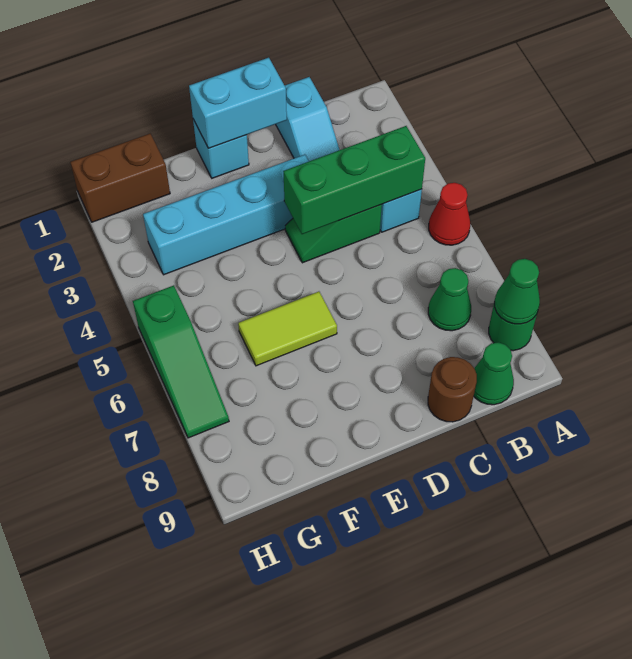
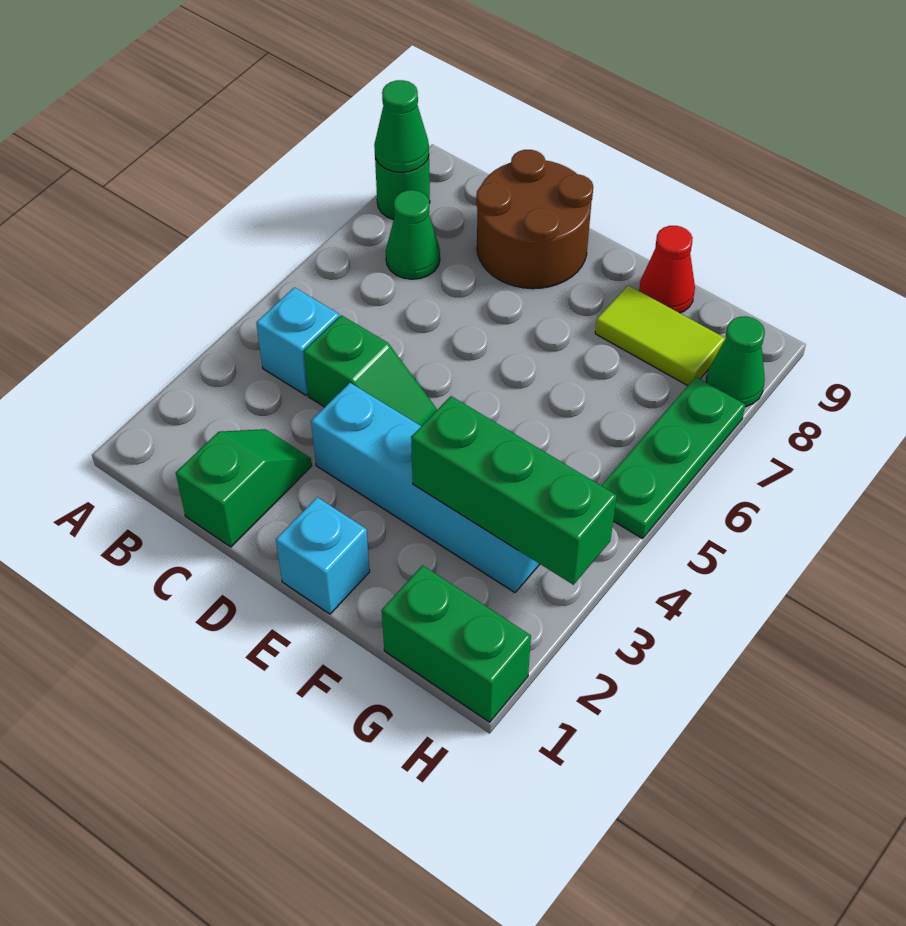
red cone A5 level 1 -> red cone F9 level 1
green brick B4:D4 level 2 -> green brick F3:H3 level 2
green cone B9 level 1 -> green cone H8 level 1
cyan slope C1:C2 level 1 top 1 -> green slope C1:C2 level 1 top 1
brown round brick C9 level 1 -> brown round brick C8:D9 level 1
cyan brick D1:E1 level 2 -> none
lime tile E6:F6 level 1 -> lime tile F8:G8 level 1
brown brick G1:H1 level 1 -> green brick G1:H1 level 1
green slope H5:H7 level 1 top 5 -> green plate H5:H7 level 1

